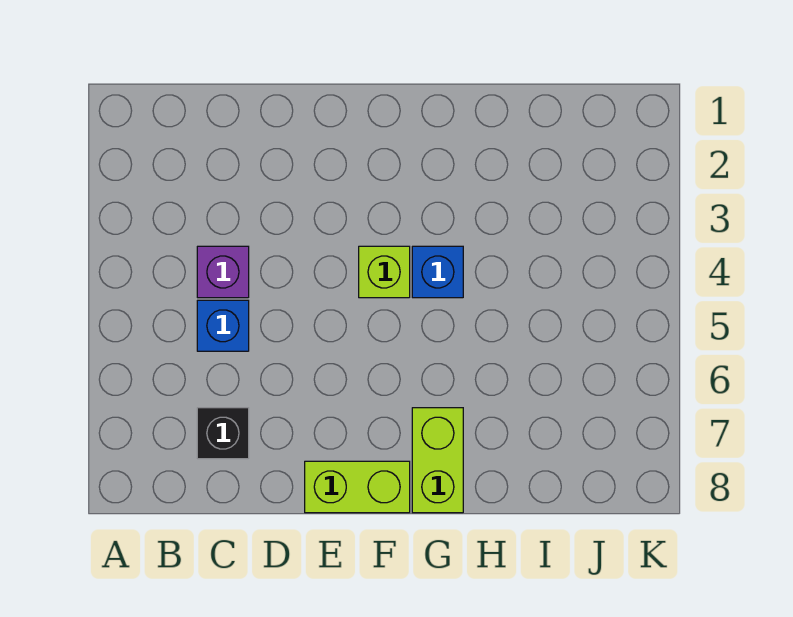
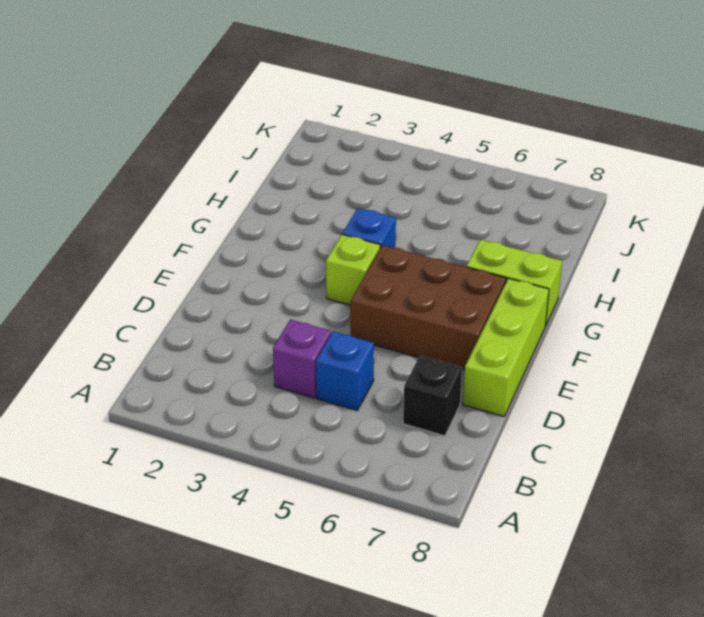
none -> brown brick E5:F7 level 1
lime brick E8:F8 level 1 -> lime brick D8:F8 level 1

